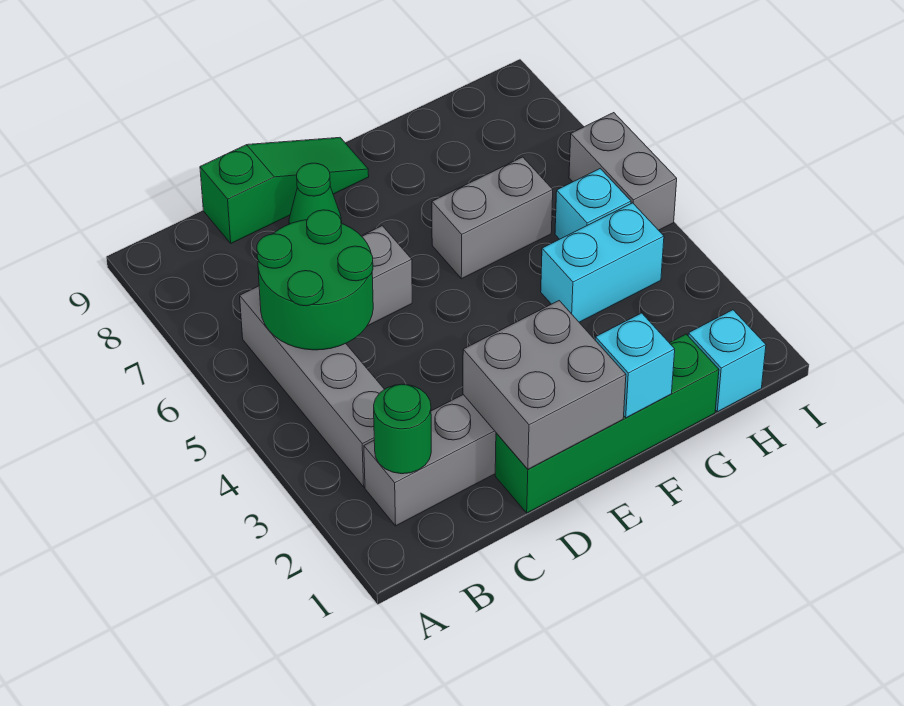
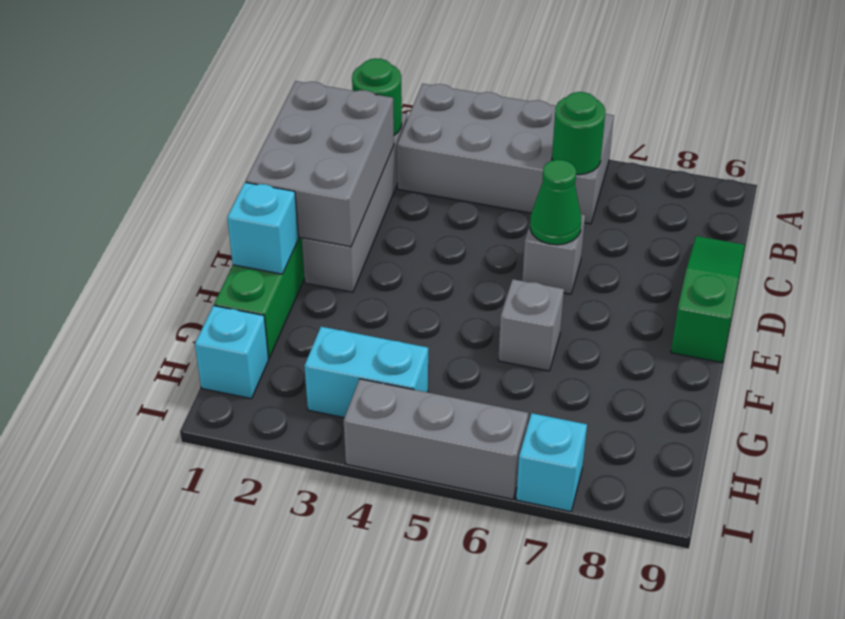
grey brick B3:B6 level 1 -> grey brick A3:B6 level 1
green round brick B5:C6 level 2 -> green round brick B6 level 2
green slope C9:E9 level 1 top C -> green slope C9:E9 level 1 top E
grey brick D1:E2 level 2 -> grey brick C1:E2 level 2
green cone D8 level 1 -> green cone D6 level 2
grey brick F6:G6 level 1 -> grey brick F6 level 1
cyan brick G4:H4 level 1 -> cyan brick H3:H4 level 1
cyan brick H5 level 1 -> cyan brick I7 level 1
grey brick I5:I6 level 1 -> grey brick I4:I6 level 1

